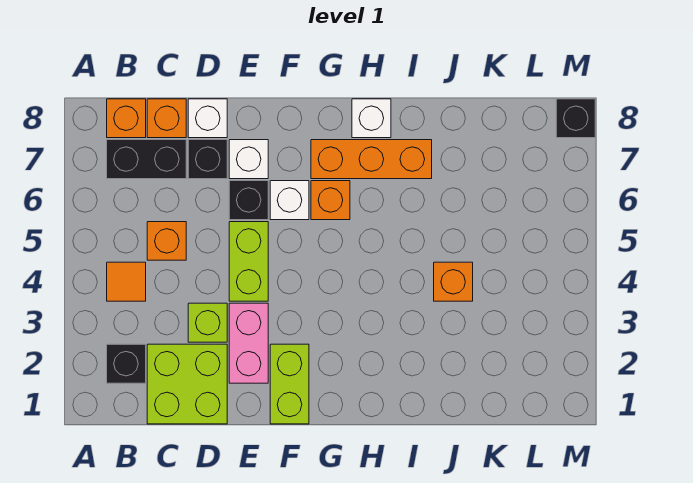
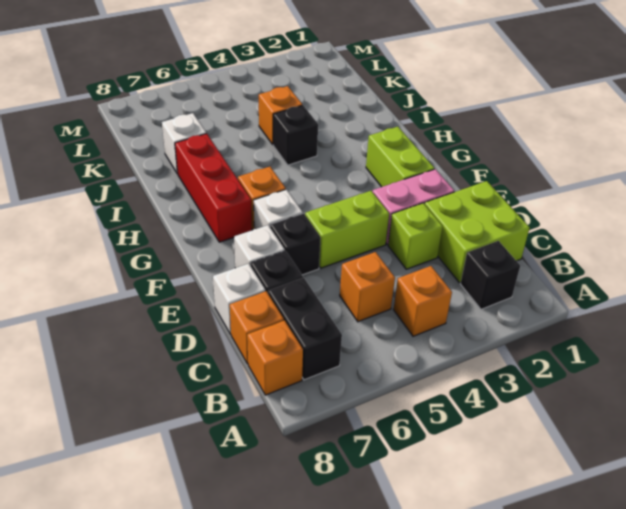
orange tile B4 level 1 -> orange brick B4 level 1
lime brick F1:F2 level 1 -> lime brick F2:G2 level 1
orange brick G7:I7 level 1 -> red brick G7:I7 level 1
white brick H8 level 1 -> white brick J7 level 1
black brick M8 level 1 -> black brick I4 level 1

